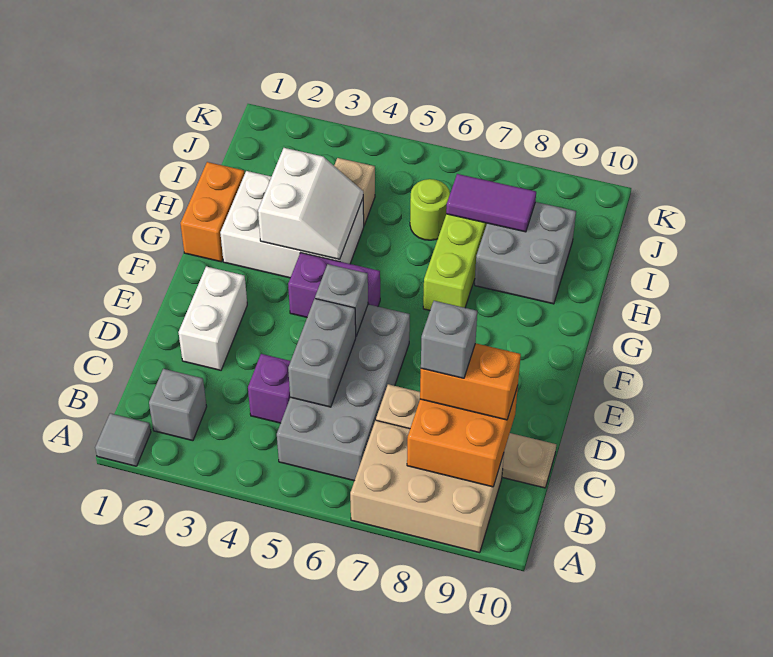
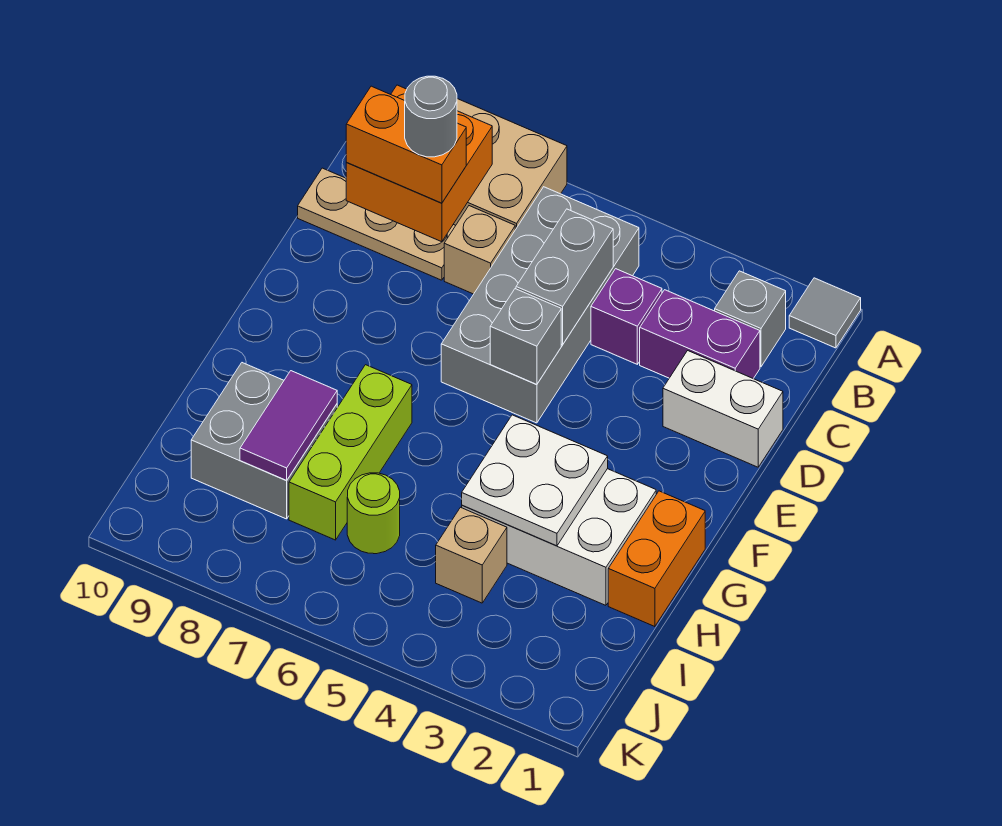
grey brick C8 level 4 -> grey round brick C8 level 4
white brick D2:E2 level 1 -> white brick D1:D2 level 1
purple brick F4:F5 level 1 -> purple brick C2:C3 level 1
white slope G3:H4 level 2 top 3 -> white plate G3:H4 level 2
purple tile I7:I8 level 2 -> purple tile H8:I8 level 2

